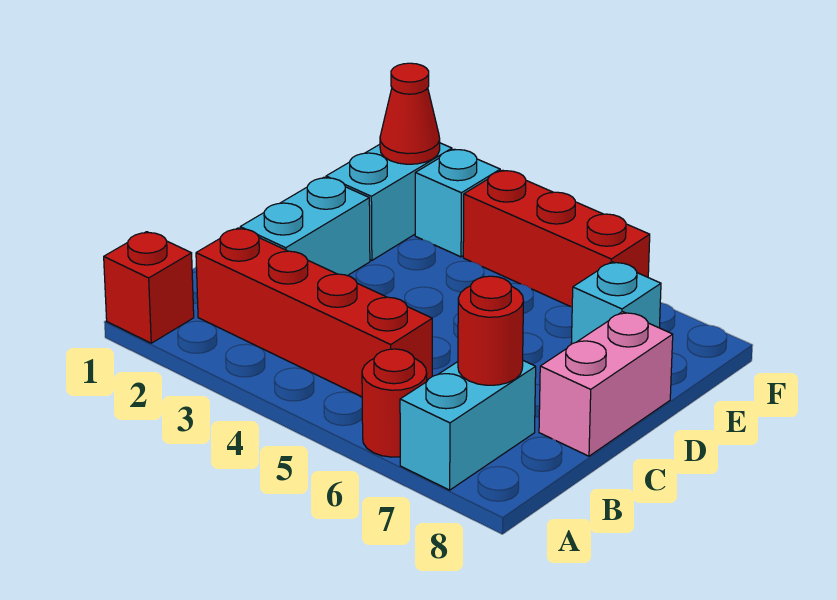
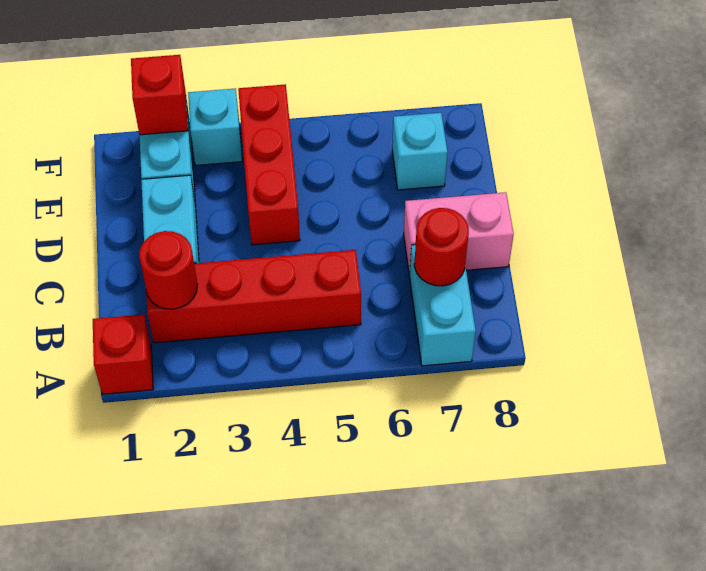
red round brick A6 level 1 -> red round brick B2 level 2
pink brick C8:D8 level 1 -> pink brick C7:C8 level 1
red cone F2 level 2 -> red brick F2 level 2
red brick F4:F6 level 1 -> red brick D4:F4 level 1

